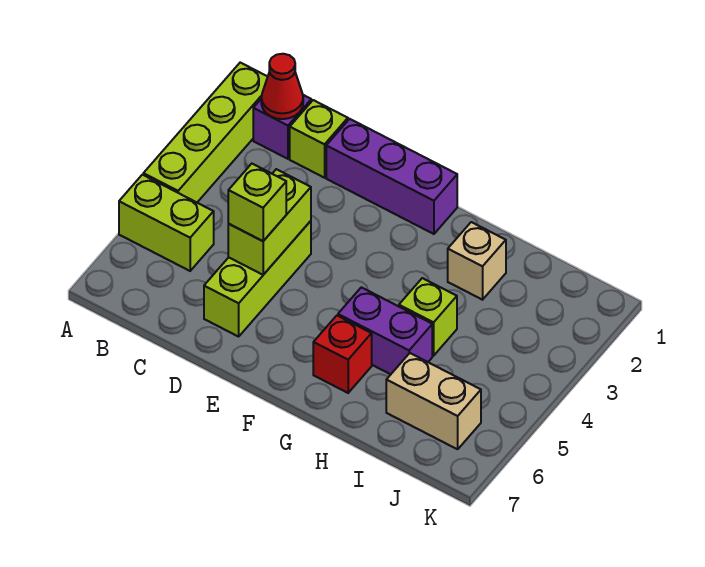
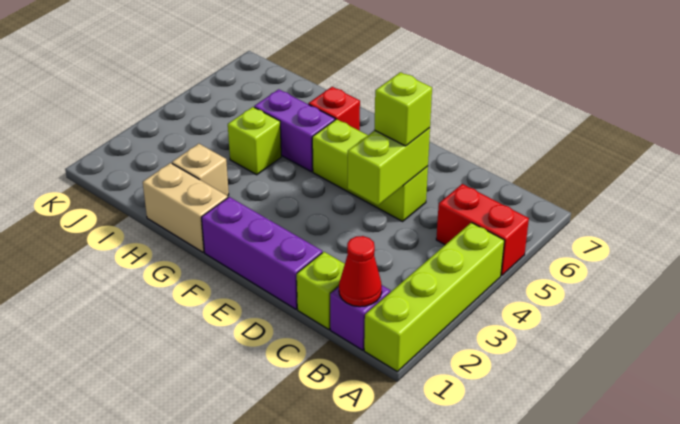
lime brick A5:B5 level 1 -> red brick A5:B5 level 1
lime brick D4:D6 level 1 -> lime brick D5:F5 level 1
tan brick I6:J6 level 1 -> tan brick G1:H1 level 1

